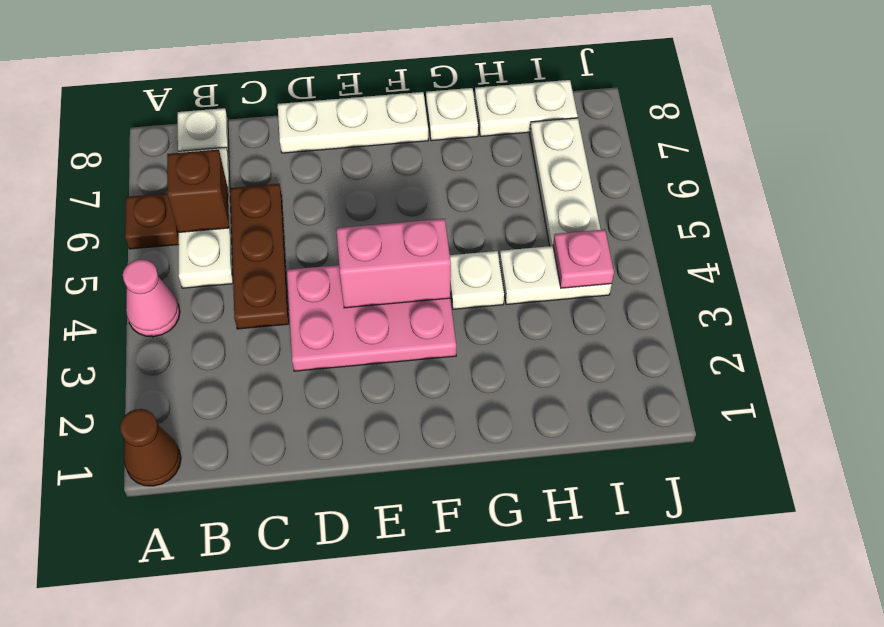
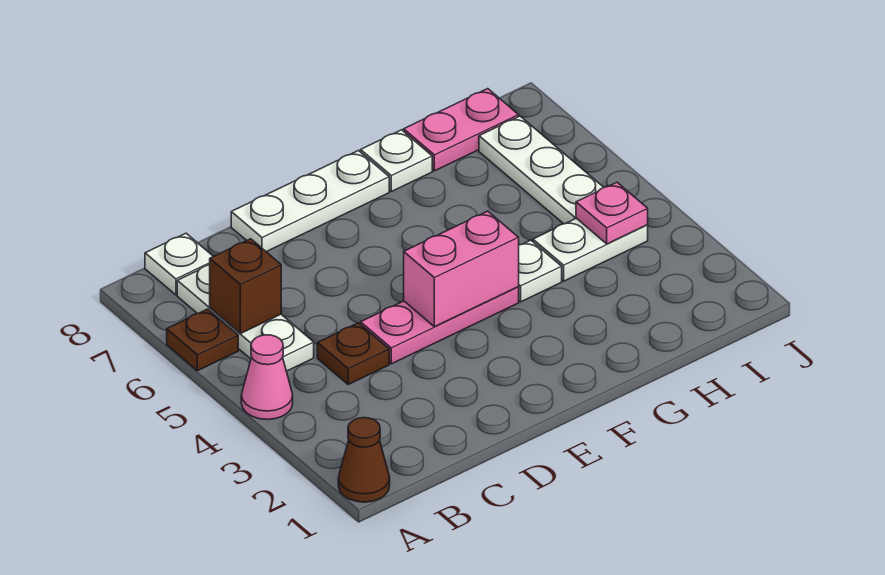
brown plate C4:C6 level 1 -> brown plate C4 level 1
pink plate D3:F4 level 1 -> pink plate D4:F4 level 1
white plate H8:I8 level 1 -> pink plate H8:I8 level 1

